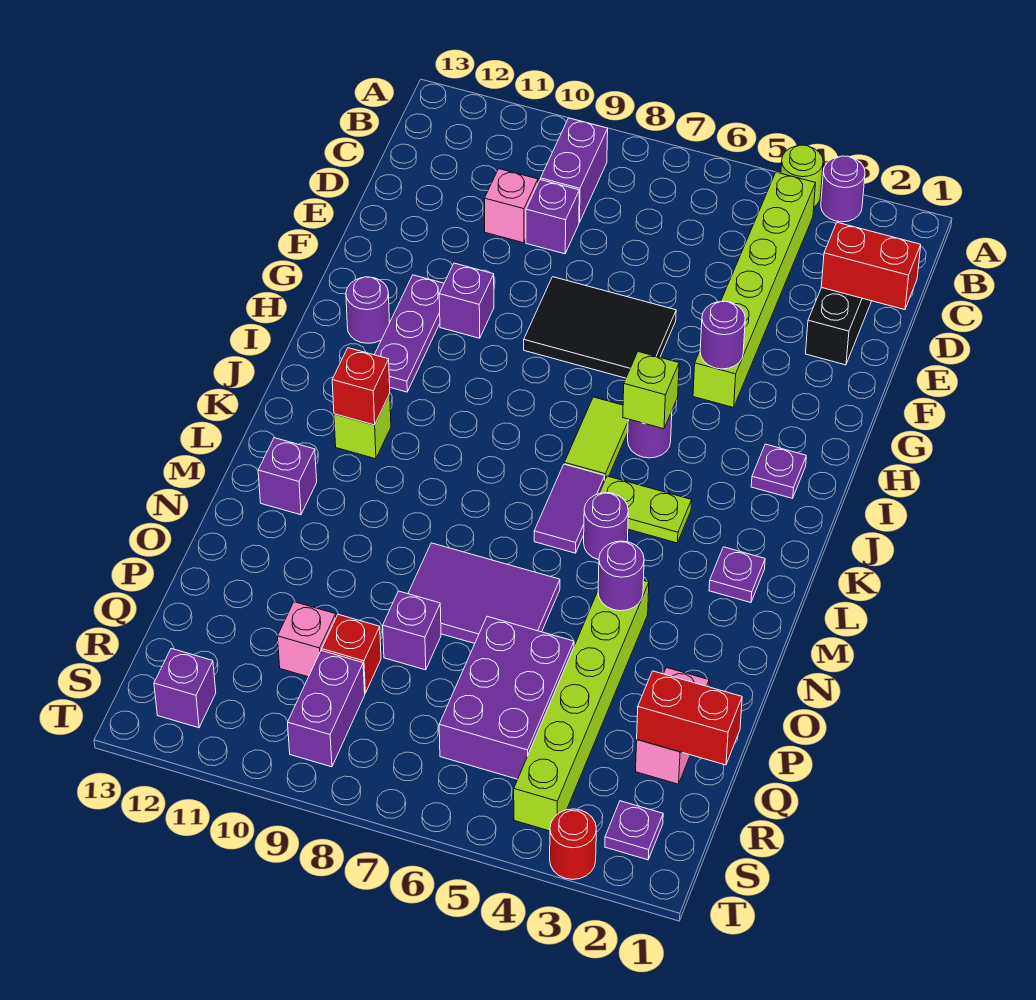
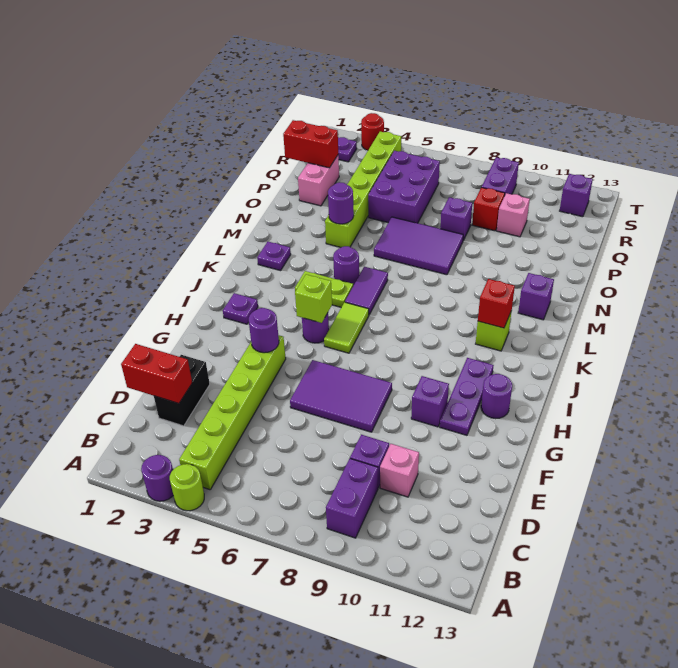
black tile F6:G8 level 1 -> purple tile F6:G8 level 1

